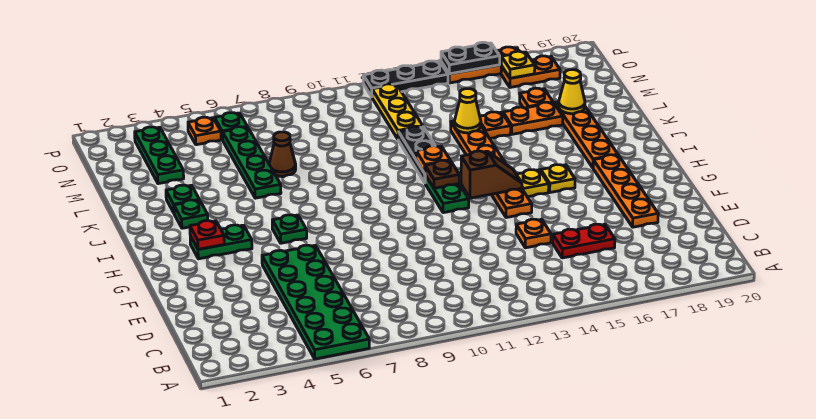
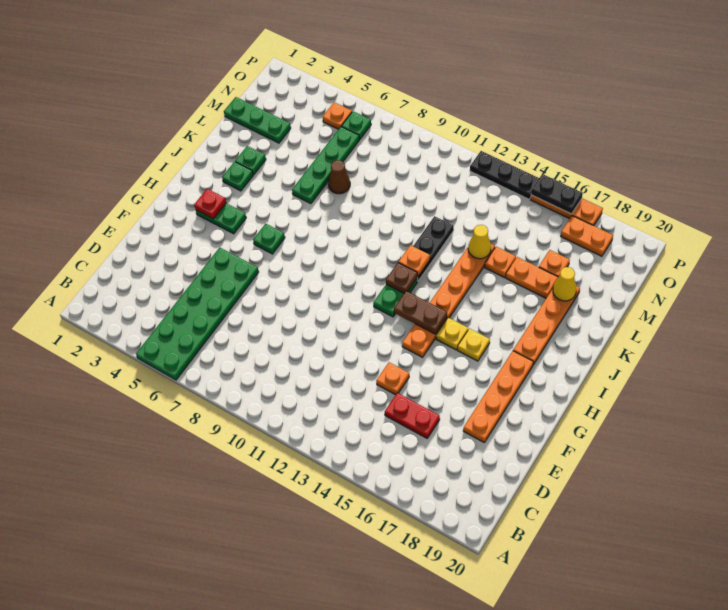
brown slope H13:H14 level 2 top 13 -> brown plate H13:H14 level 2
green plate M3:O3 level 1 -> green plate M1:M3 level 1
yellow plate M12:O12 level 1 -> none
yellow plate O17 level 2 -> none

